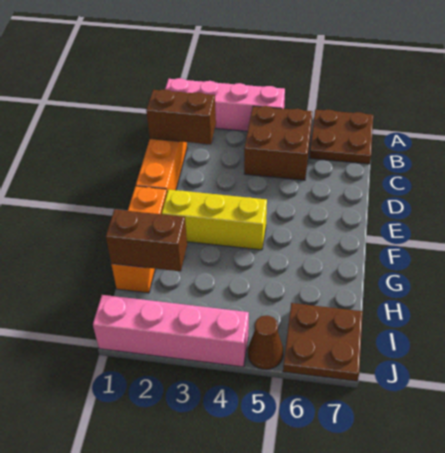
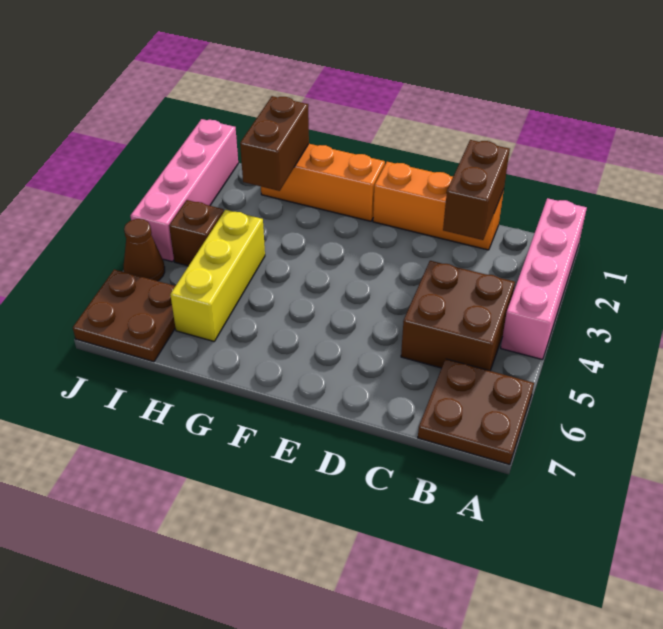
yellow brick F2:F4 level 1 -> yellow brick H4:H6 level 1
none -> brown brick I4 level 1

